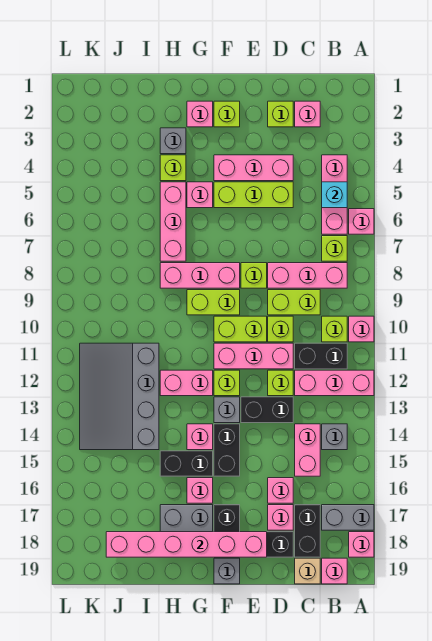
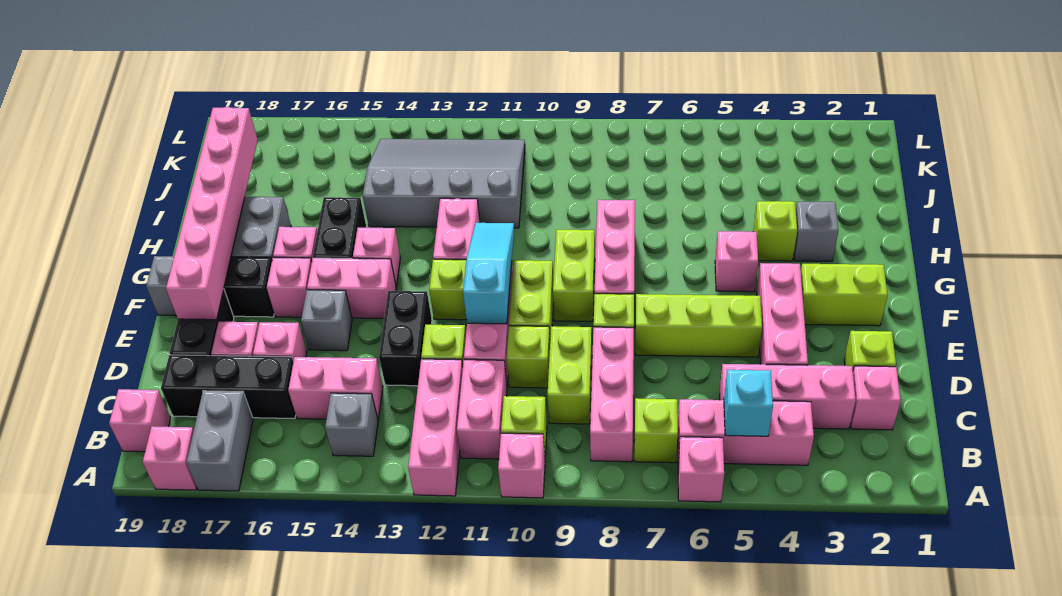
black brick B11:C11 level 1 -> pink brick B11:C11 level 1
black brick C17:C18 level 1 -> black brick C16:C18 level 1
tan brick C19 level 1 -> none
lime brick D5:F5 level 1 -> lime brick E5:E7 level 1
none -> cyan slope E11:G11 level 2 top E
lime brick F2 level 1 -> lime brick F2:F3 level 1
grey brick F13 level 1 -> grey brick E15 level 1
black brick F14:F15 level 1 -> pink brick F14:F15 level 1
pink brick G2 level 1 -> pink brick F16 level 1
pink brick H5:H7 level 1 -> pink brick C3:C5 level 1

